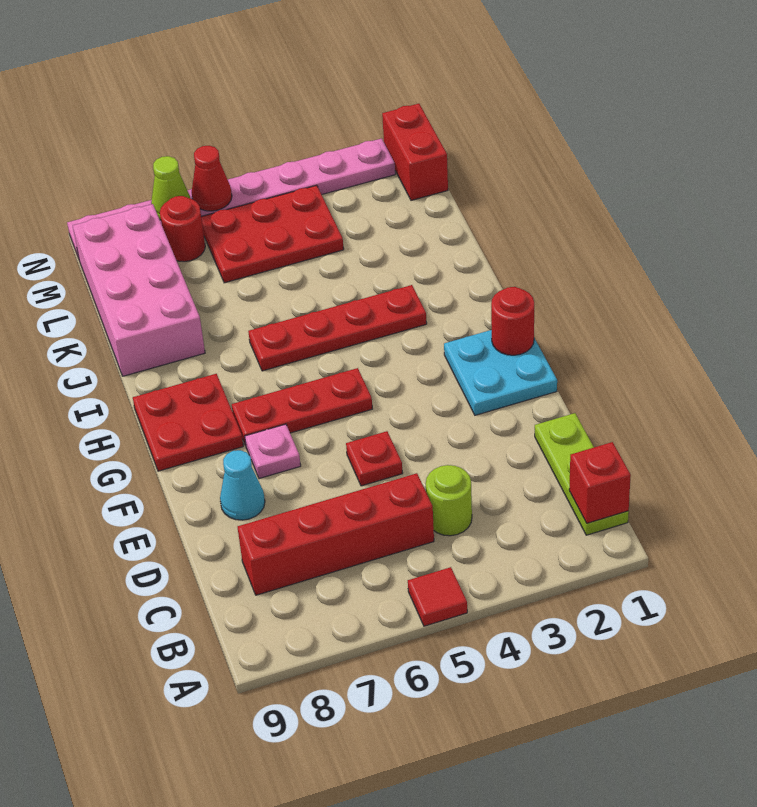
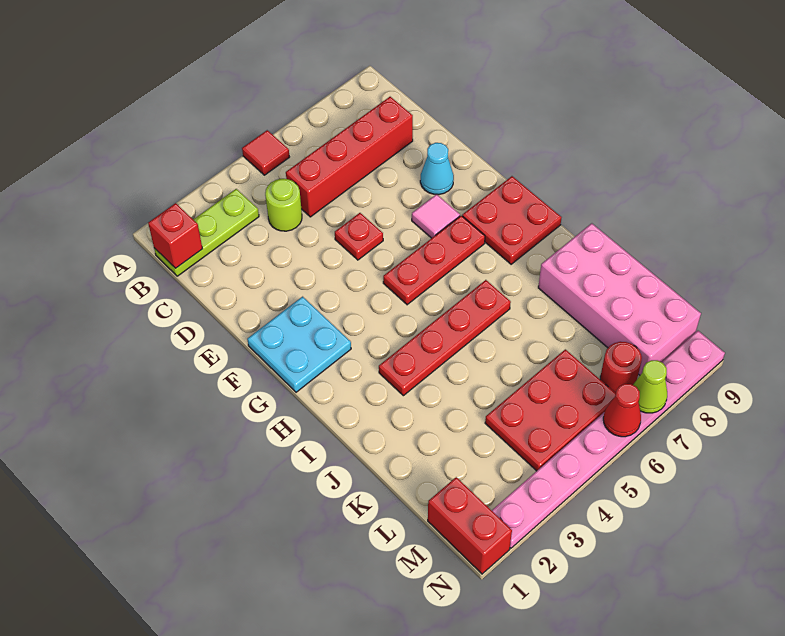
lime plate B1:D1 level 1 -> lime plate B1:B3 level 1
pink plate F7 level 1 -> pink tile F7 level 1
red round brick G1 level 2 -> none

